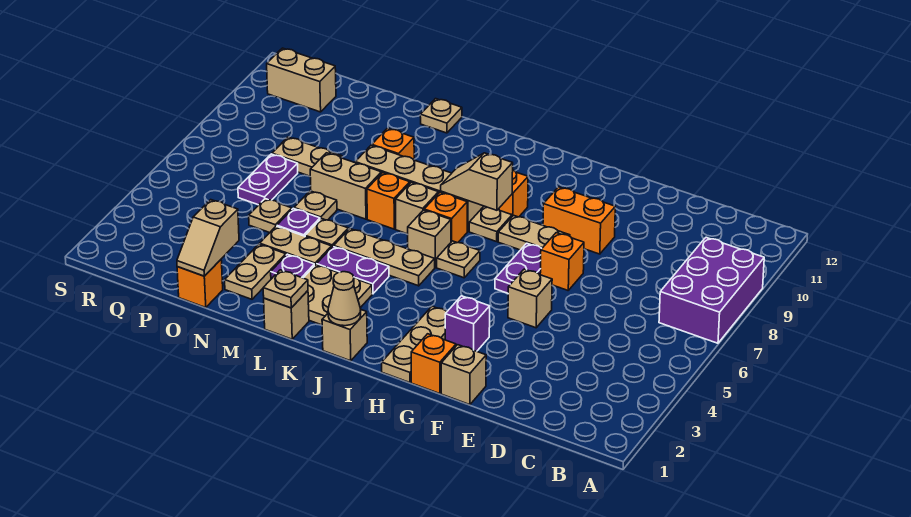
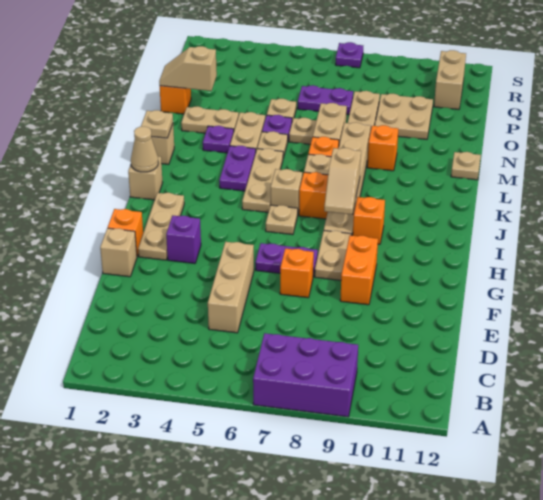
tan brick F5 level 1 -> tan brick D5:F5 level 1
tan plate H1:H3 level 1 -> tan plate G2:I2 level 1
tan slope I8:J8 level 2 top I -> tan slope I8:J8 level 2 top J
tan plate K2:L3 level 1 -> tan plate O9:P10 level 1
none -> purple plate S7 level 1

